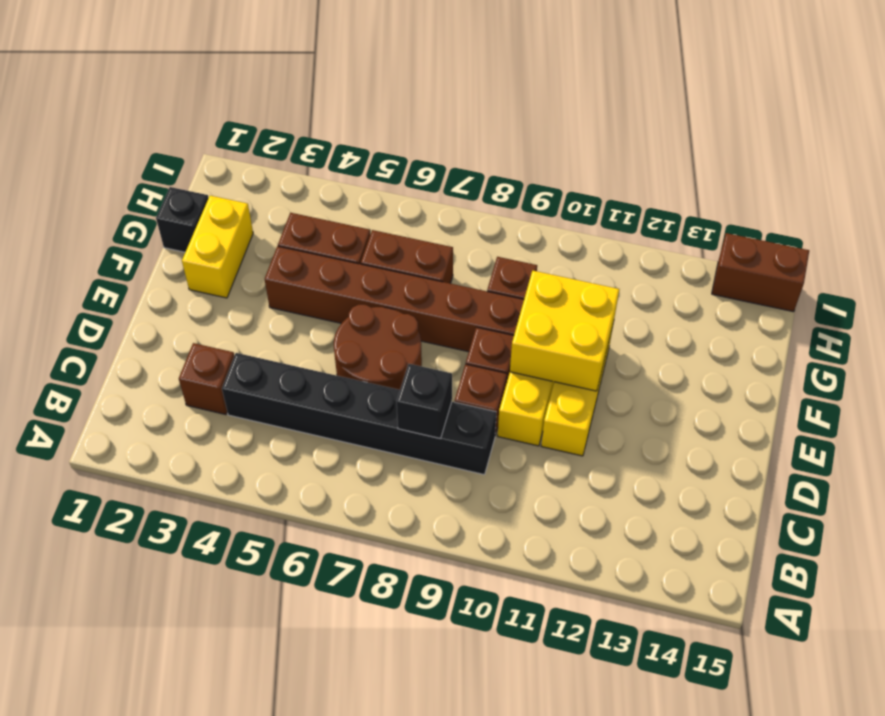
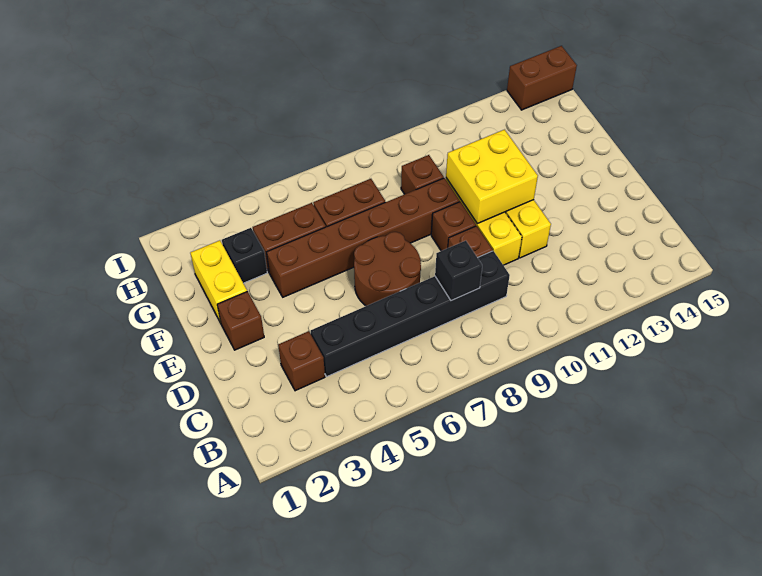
none -> brown brick E2 level 1
black brick G1 level 1 -> black brick G3 level 1

